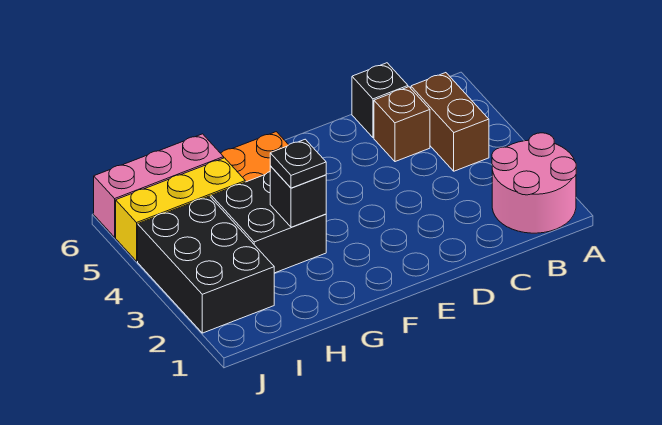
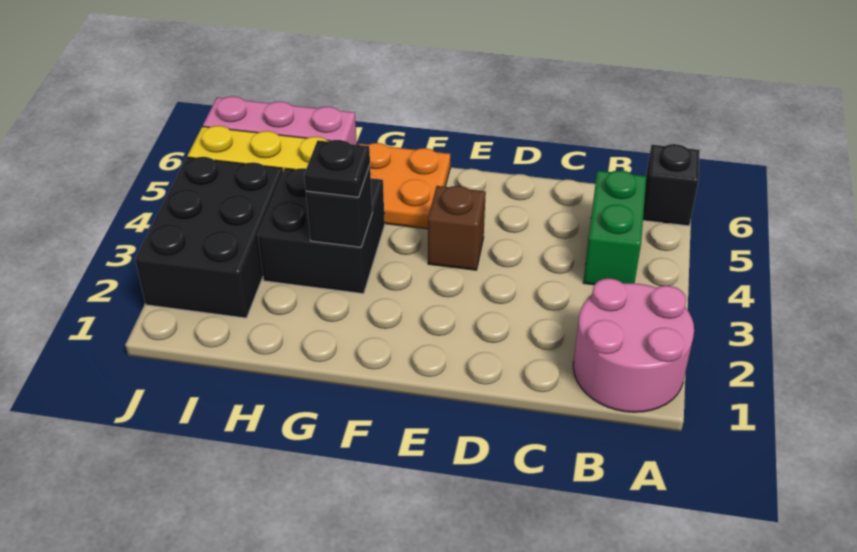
brown brick B4:B5 level 1 -> green brick B4:B5 level 1
brown brick C5 level 1 -> brown brick E4 level 1
black brick C6 level 1 -> black brick A6 level 1

